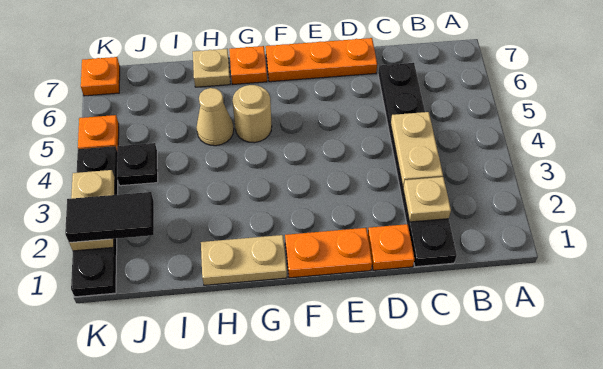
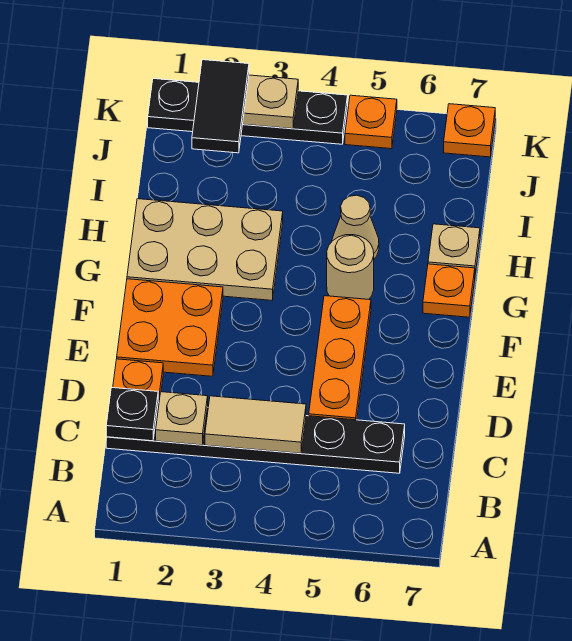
tan plate C3:C4 level 2 -> tan tile C3:C4 level 2
orange plate D7:F7 level 1 -> orange plate D5:F5 level 1
orange plate E1:F1 level 1 -> orange plate E1:F2 level 1
tan plate G1:H1 level 1 -> tan plate G1:H3 level 1
black plate J4 level 1 -> black plate C1 level 2

